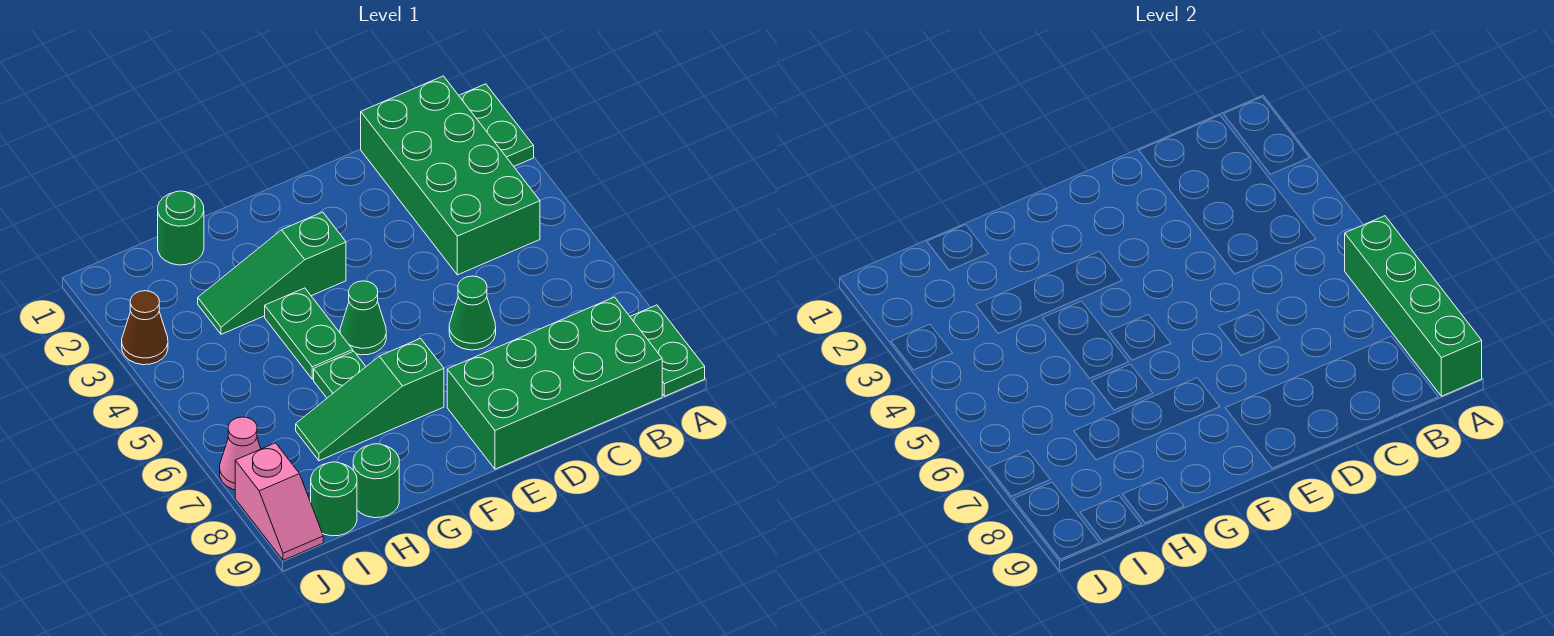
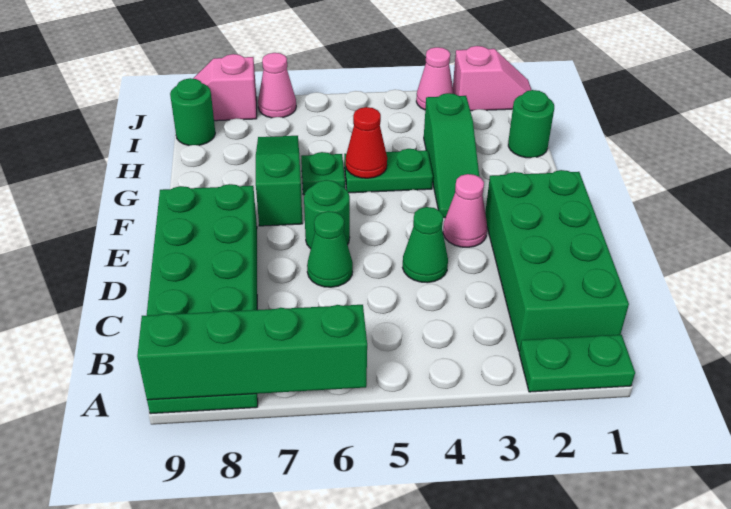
green brick B1:C4 level 1 -> green brick B1:E2 level 1
none -> pink cone E3 level 1
green slope F3:H3 level 1 top F -> green slope F3:H3 level 1 top H
green cone F5 level 1 -> green cone D4 level 1
none -> red cone G5 level 2
green round brick H9 level 1 -> green round brick E6 level 1
none -> pink slope J1:J2 level 1 top 2
brown cone J3 level 1 -> pink cone J3 level 1

